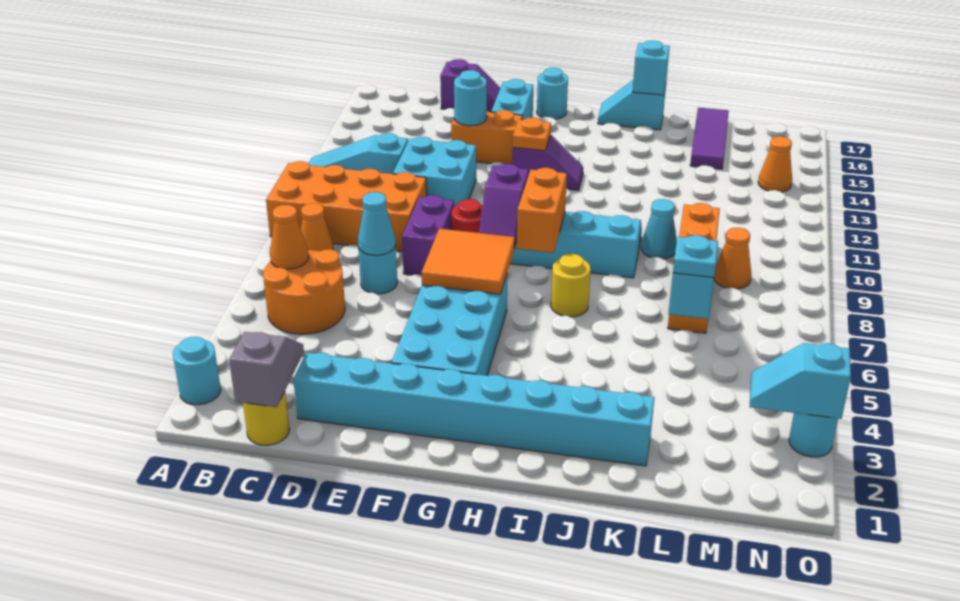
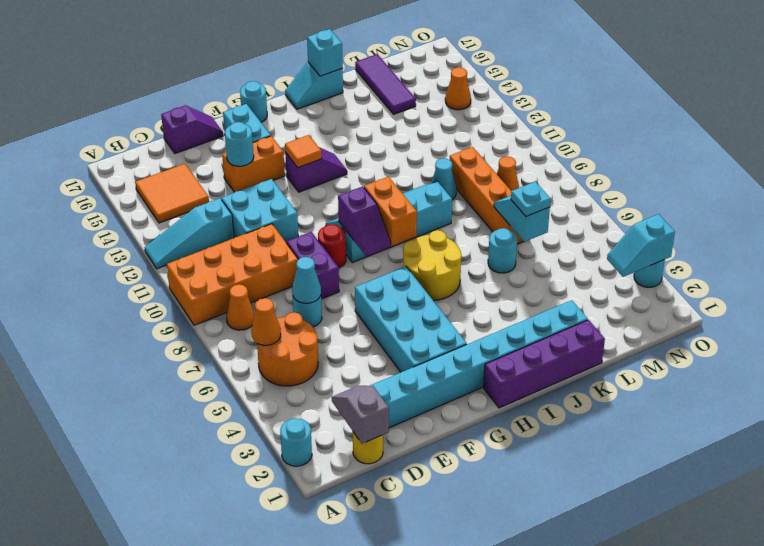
orange tile F6:G7 level 2 -> orange tile B14:C15 level 1
orange plate G13 level 2 -> orange tile G13 level 2
none -> purple brick H1:K1 level 1
yellow round brick I7 level 1 -> yellow round brick H6:I7 level 1
none -> cyan round brick K6 level 1

